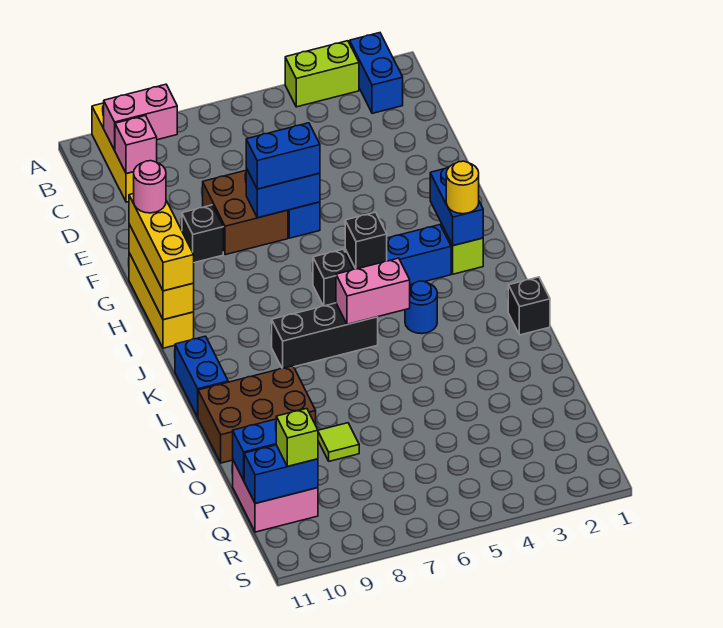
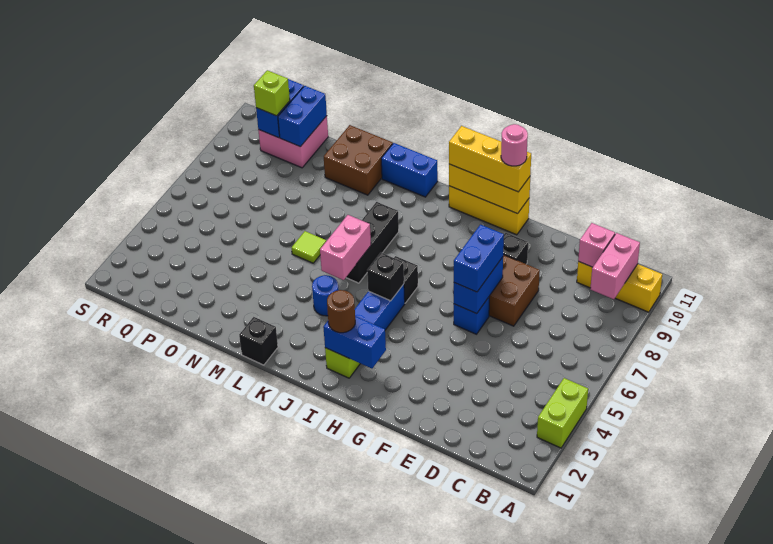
blue brick A2:B2 level 1 -> none
yellow round brick I2 level 3 -> brown round brick I2 level 3
brown brick M9:N11 level 1 -> brown brick M10:N11 level 1
lime tile O8 level 1 -> lime tile M6 level 1

